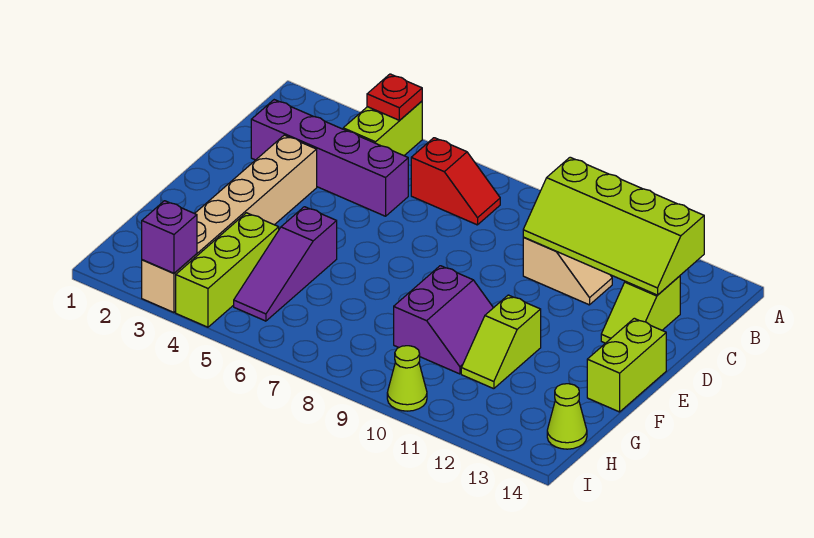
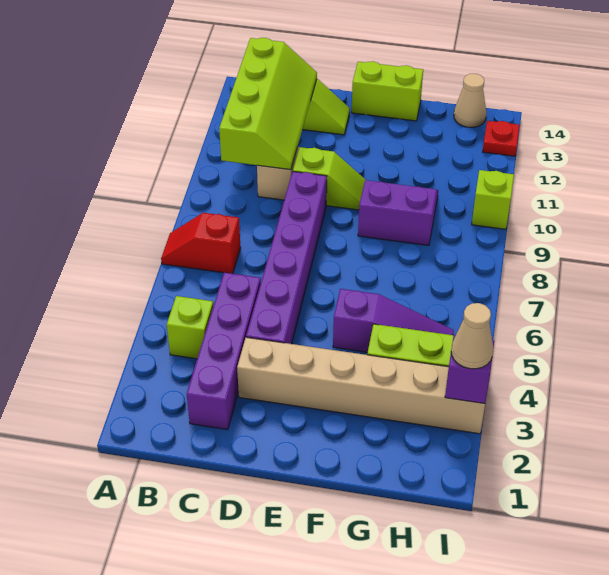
lime brick A4:B4 level 1 -> lime brick B4 level 1
red plate A4 level 2 -> red plate I13 level 1
red slope B6:B7 level 1 top 6 -> red slope A7:B7 level 1 top B
none -> purple brick D4:D9 level 1
lime slope F11:G11 level 1 top F -> lime slope D10:E10 level 1 top D
lime cone H14 level 1 -> tan cone H14 level 1
none -> tan cone I3 level 3
lime cone I10 level 1 -> lime brick I10 level 1

